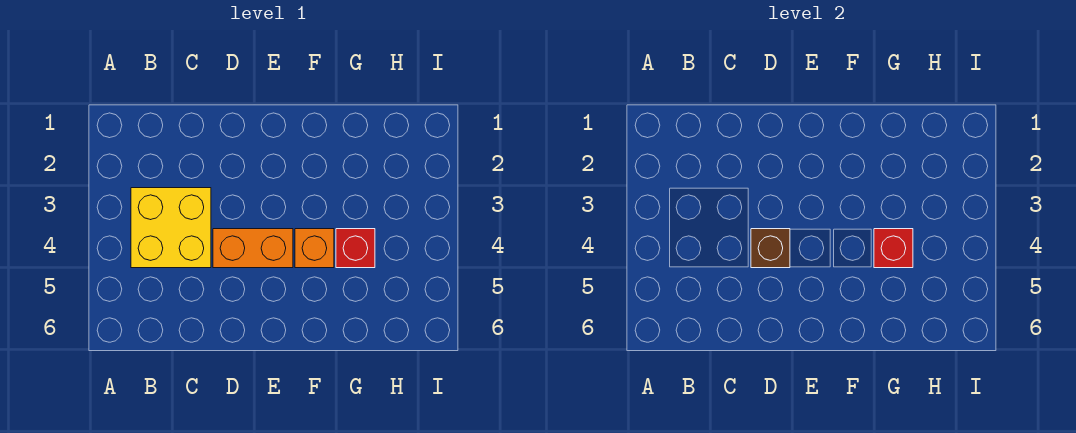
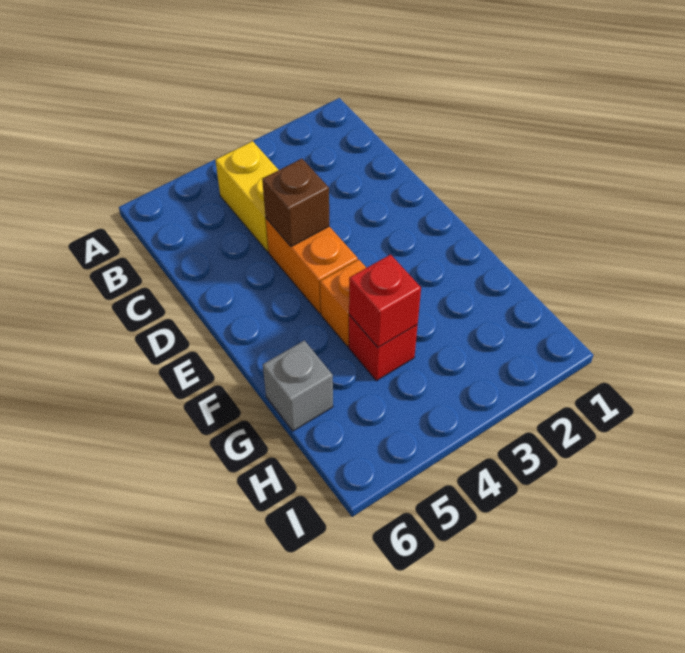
yellow brick B3:C4 level 1 -> yellow brick B4:C4 level 1
none -> grey brick G6 level 1

